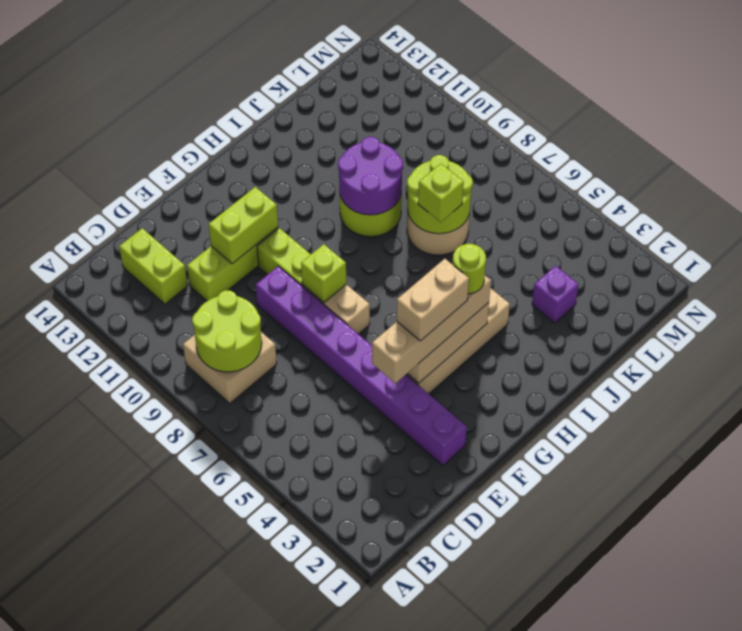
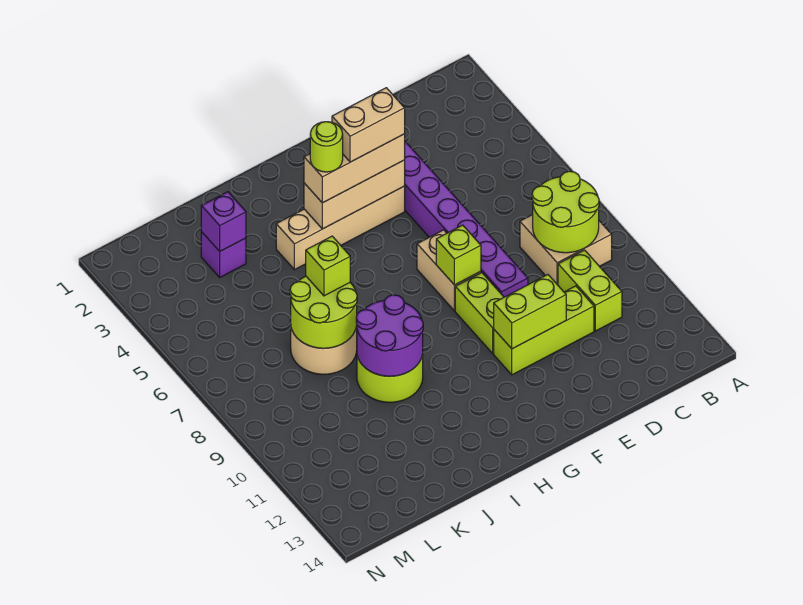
lime brick C12:C13 level 1 -> lime brick C10:C11 level 1
tan brick E4:H4 level 3 -> tan brick F4:H4 level 3
none -> purple brick K3 level 2

